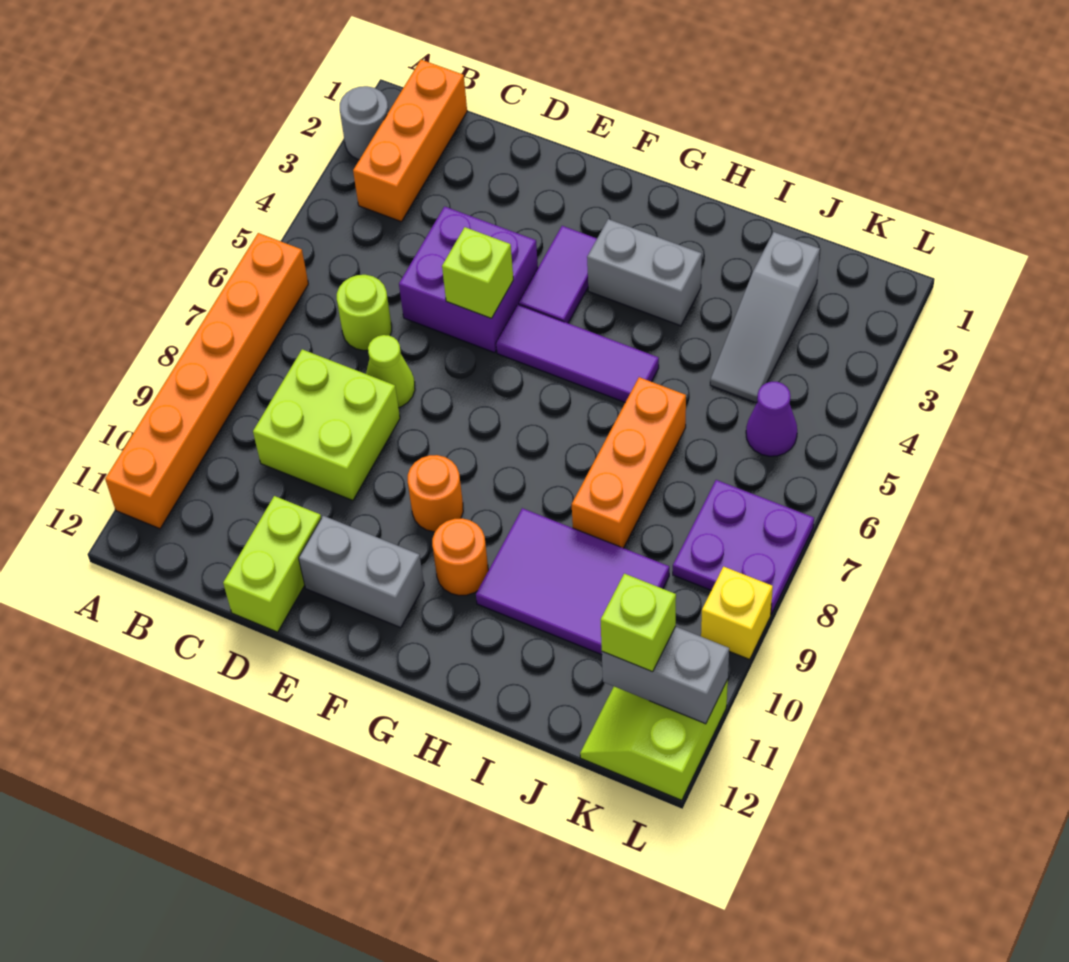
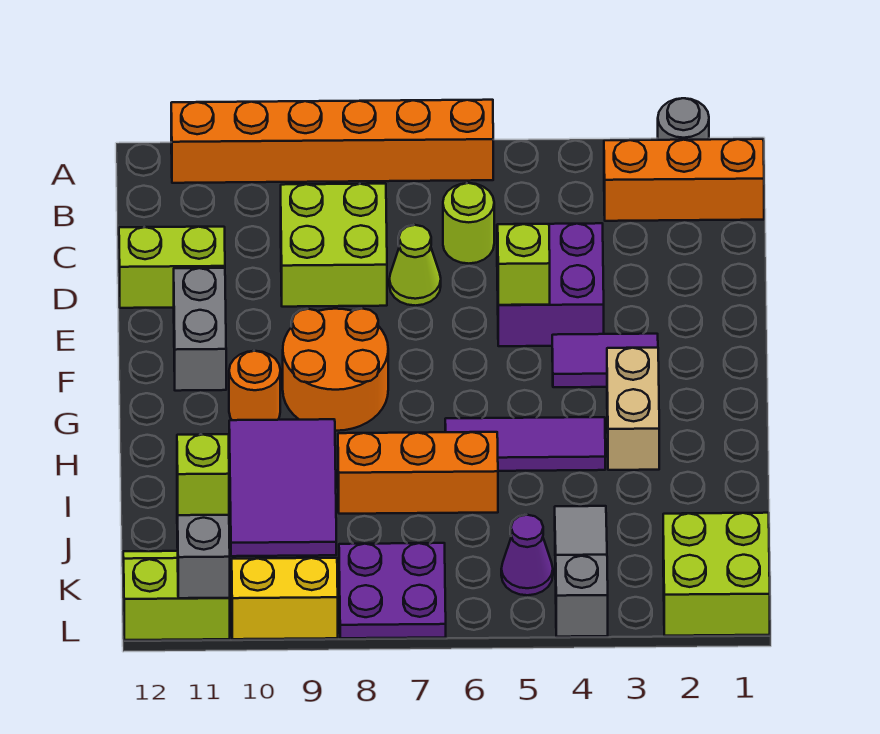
purple tile F5:H5 level 1 -> purple tile H4:H6 level 1
orange round brick F9 level 1 -> orange round brick F8:G9 level 1
grey brick G3:H3 level 1 -> tan brick G3:H3 level 1
grey slope J2:J4 level 1 top 2 -> grey slope J4:L4 level 1 top L
none -> lime brick K1:L2 level 1
yellow brick L9 level 1 -> yellow brick L9:L10 level 1

